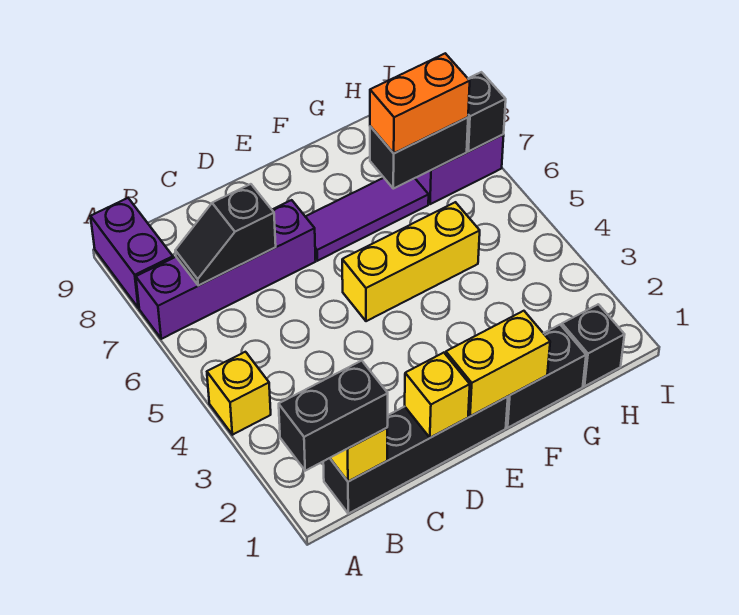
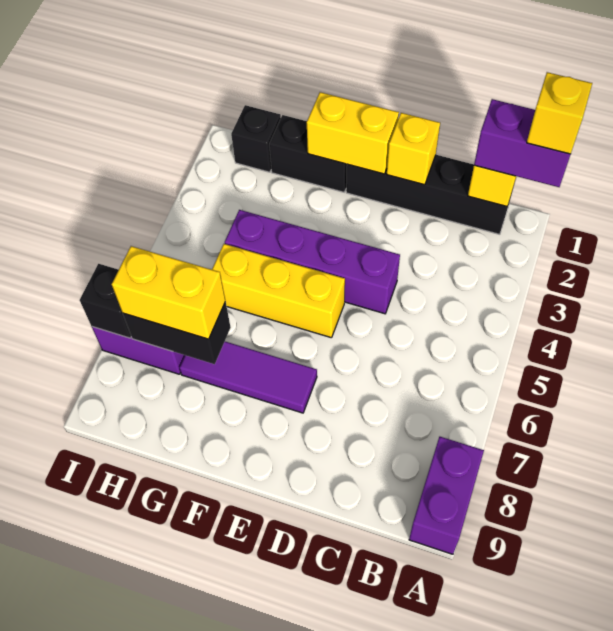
black brick A1:B1 level 3 -> purple brick A1:B1 level 3
yellow brick A4 level 1 -> yellow brick A1 level 4
purple brick A7:D7 level 1 -> purple brick D4:G4 level 1
black slope B7:C7 level 2 top C -> none
orange brick G7:H7 level 3 -> yellow brick G7:H7 level 3

